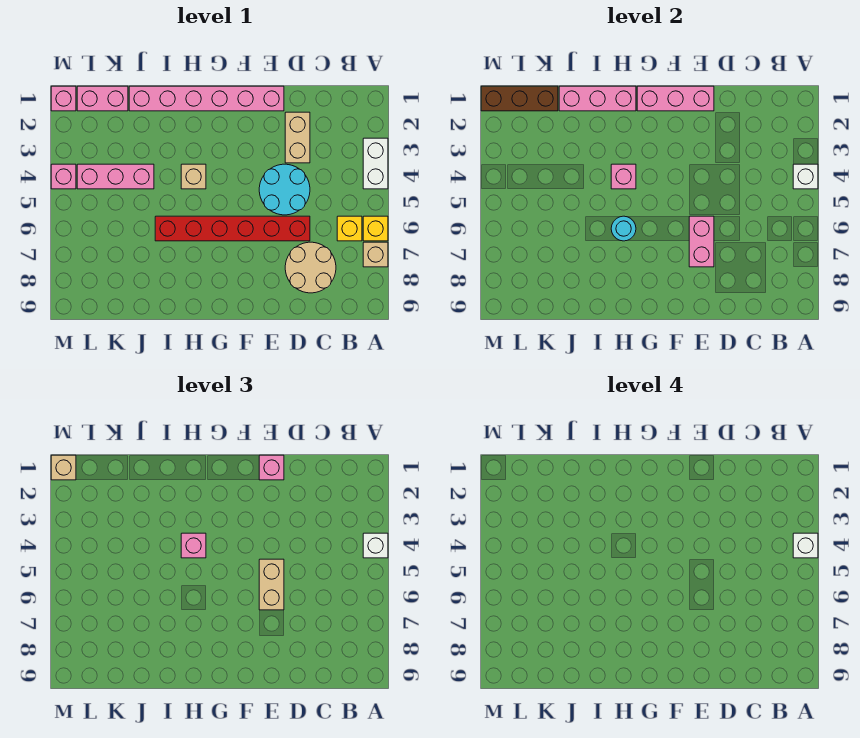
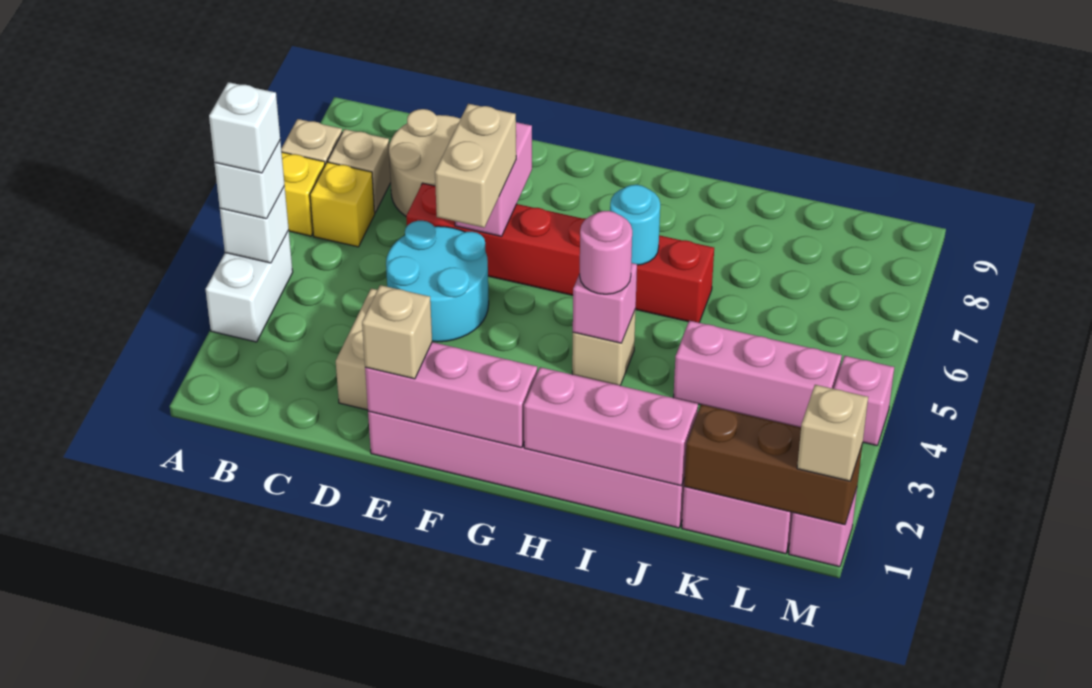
none -> tan brick B7 level 1
pink brick E1 level 3 -> tan brick E1 level 3
pink brick H4 level 3 -> pink round brick H4 level 3

